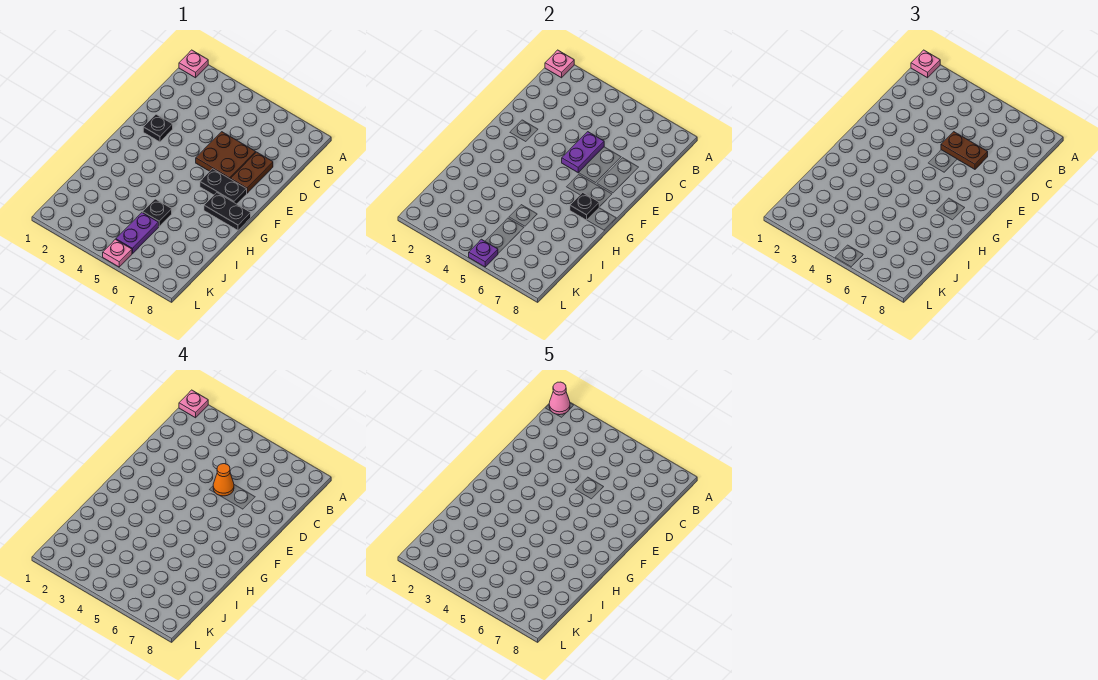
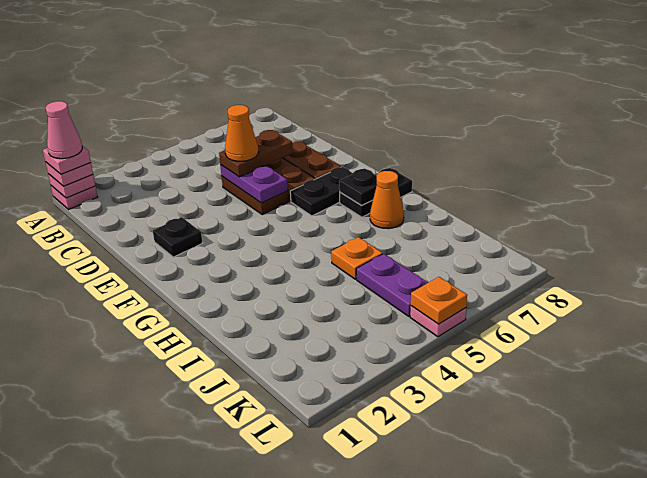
none -> orange cone H7 level 1
black plate I5 level 1 -> orange plate I5 level 1
purple plate L5 level 2 -> orange plate L5 level 2

